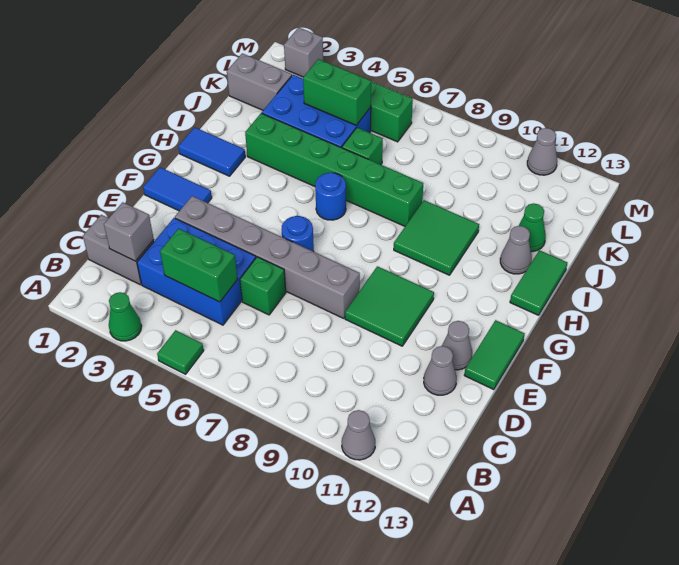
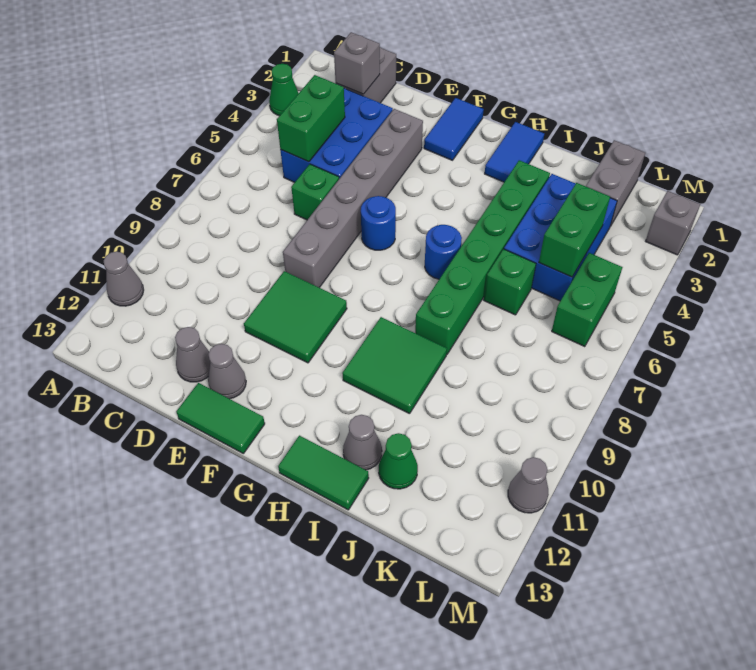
green tile A5 level 1 -> none

